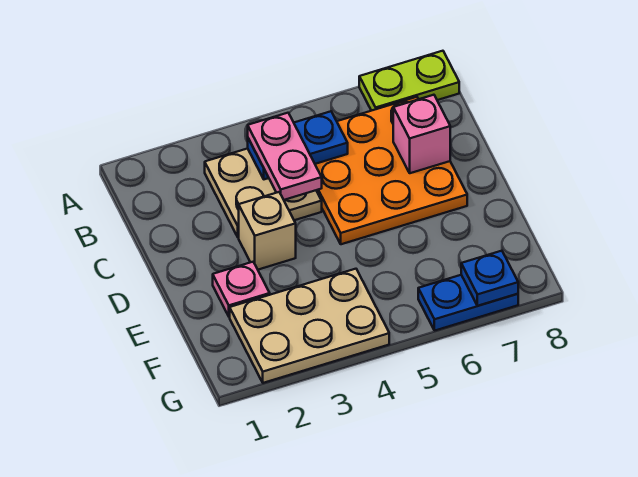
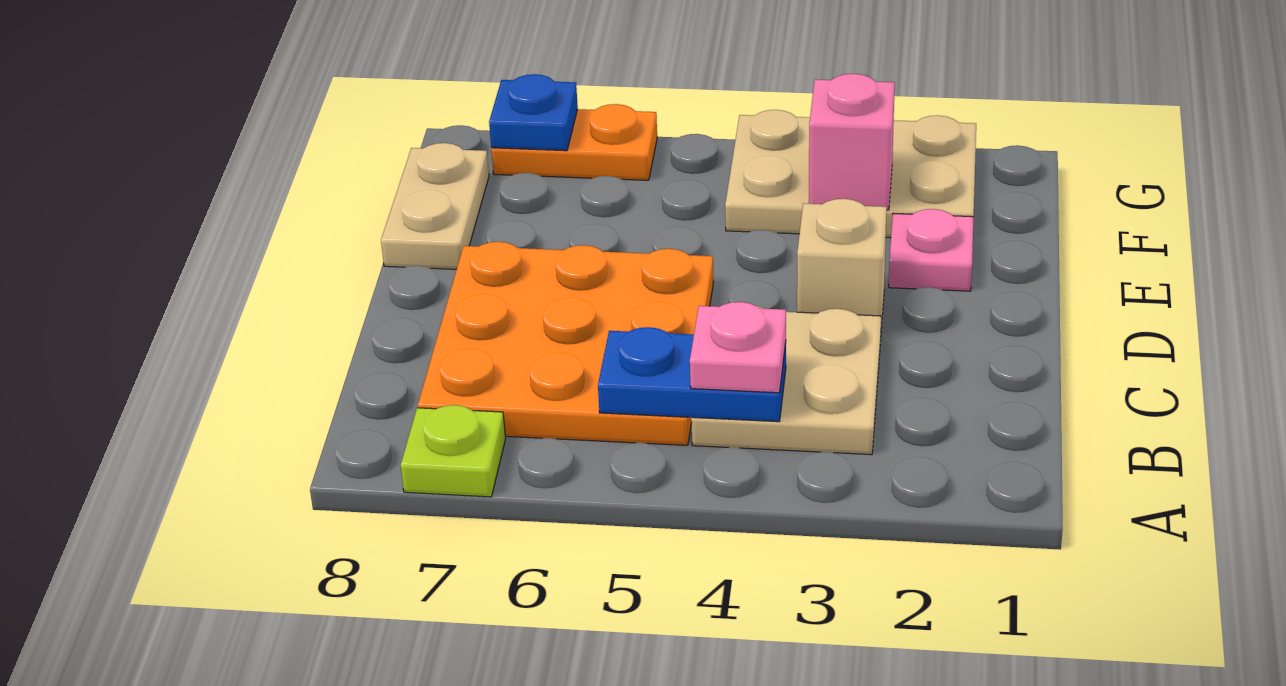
lime plate A7:A8 level 1 -> lime plate A7 level 1
pink plate B4:C4 level 3 -> pink plate B4 level 3
pink brick C7 level 2 -> pink brick F3 level 2
none -> tan plate E8:F8 level 1
blue plate G6:G7 level 1 -> orange plate G6:G7 level 1

